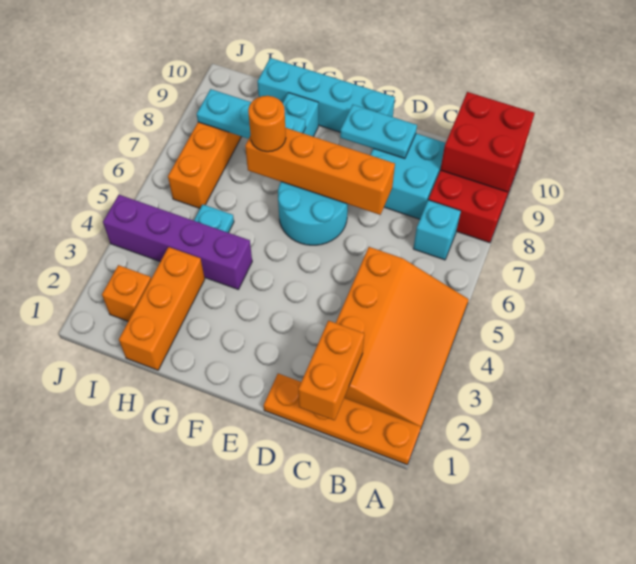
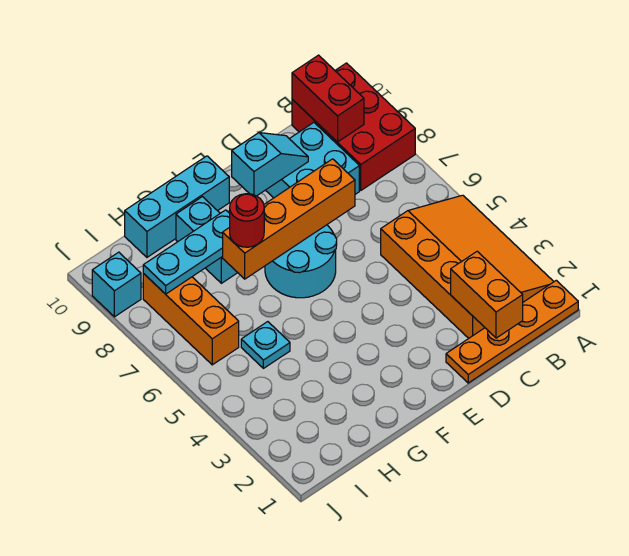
red brick A9:B10 level 2 -> red brick B9:B10 level 2
cyan brick B7 level 1 -> cyan brick J9 level 1
cyan plate D9:E9 level 2 -> cyan slope D9:E9 level 2 top E
cyan brick E10:H10 level 1 -> cyan brick F10:H10 level 1
purple brick G4:J4 level 1 -> none
orange round brick G7 level 3 -> red round brick G7 level 3
orange brick H1:H3 level 1 -> none
orange brick I2 level 1 -> none

